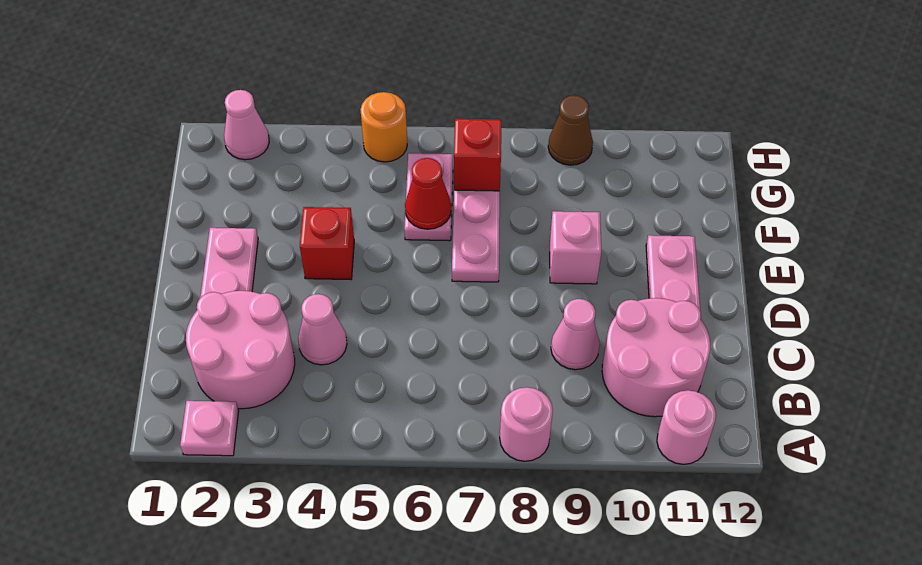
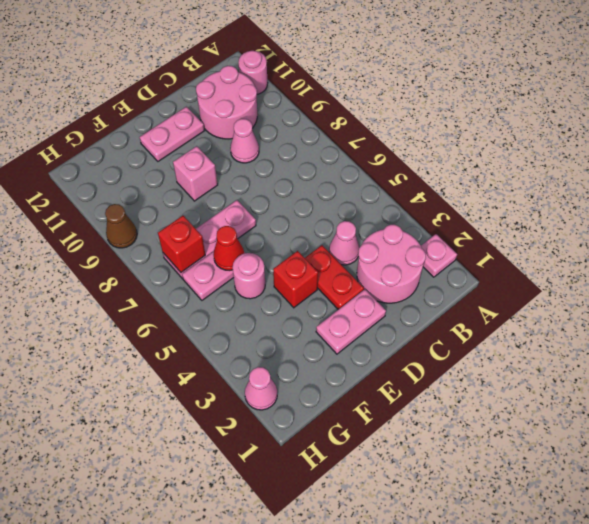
pink round brick A8 level 1 -> pink round brick F5 level 1
none -> red plate D3:D4 level 1
orange round brick H5 level 1 -> none

